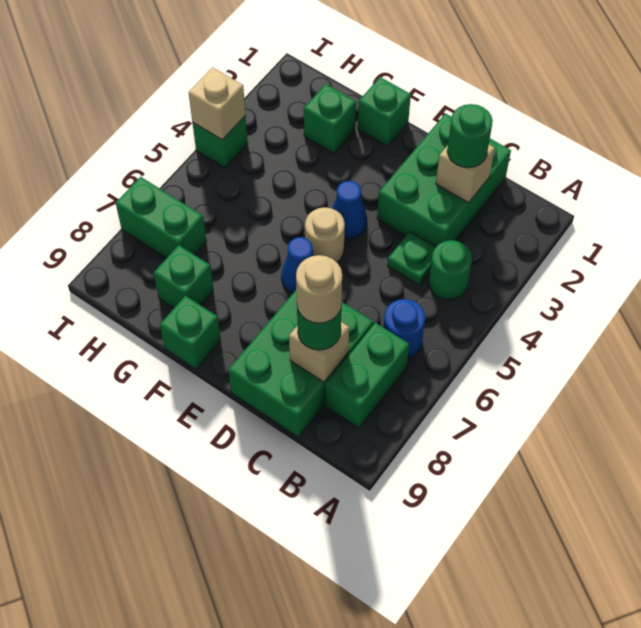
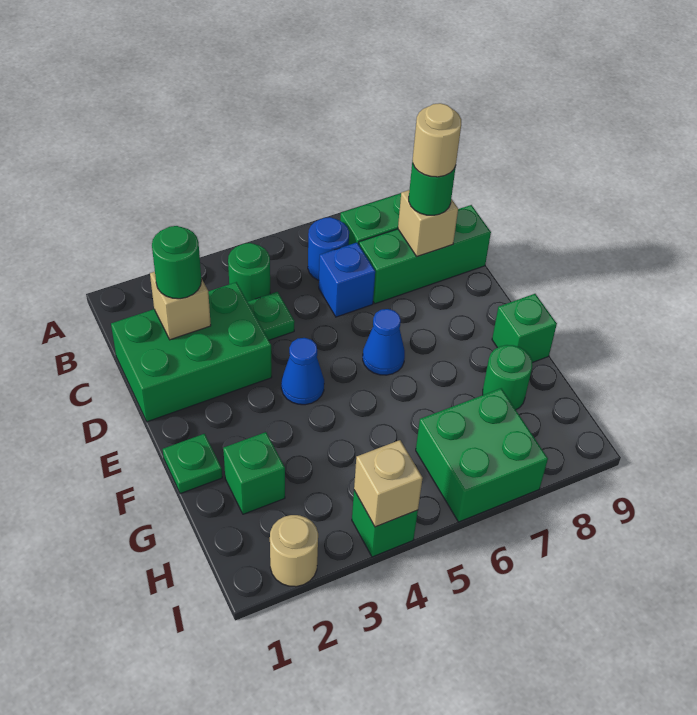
none -> blue brick C6 level 1
green brick C7:D9 level 1 -> green brick C7:C9 level 1
tan round brick E5 level 1 -> tan round brick I2 level 1
green brick F1 level 1 -> green plate F1 level 1
green brick G8 level 1 -> green round brick G8 level 1
green brick H7:I7 level 1 -> green brick H6:I7 level 1

